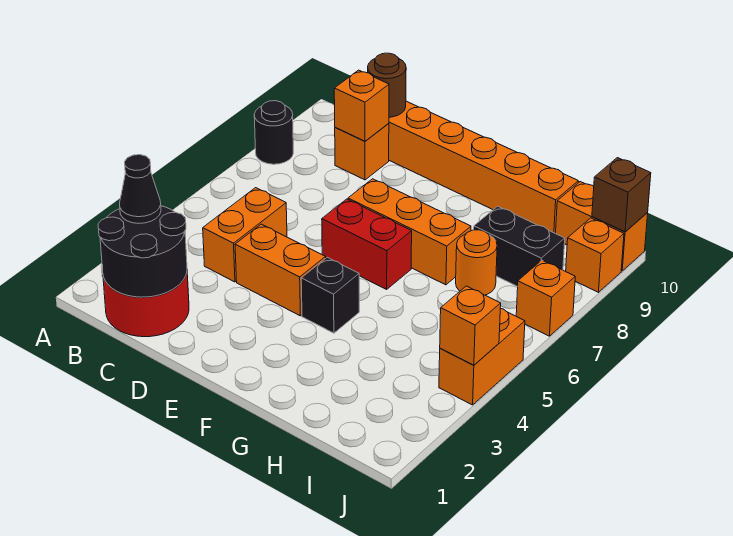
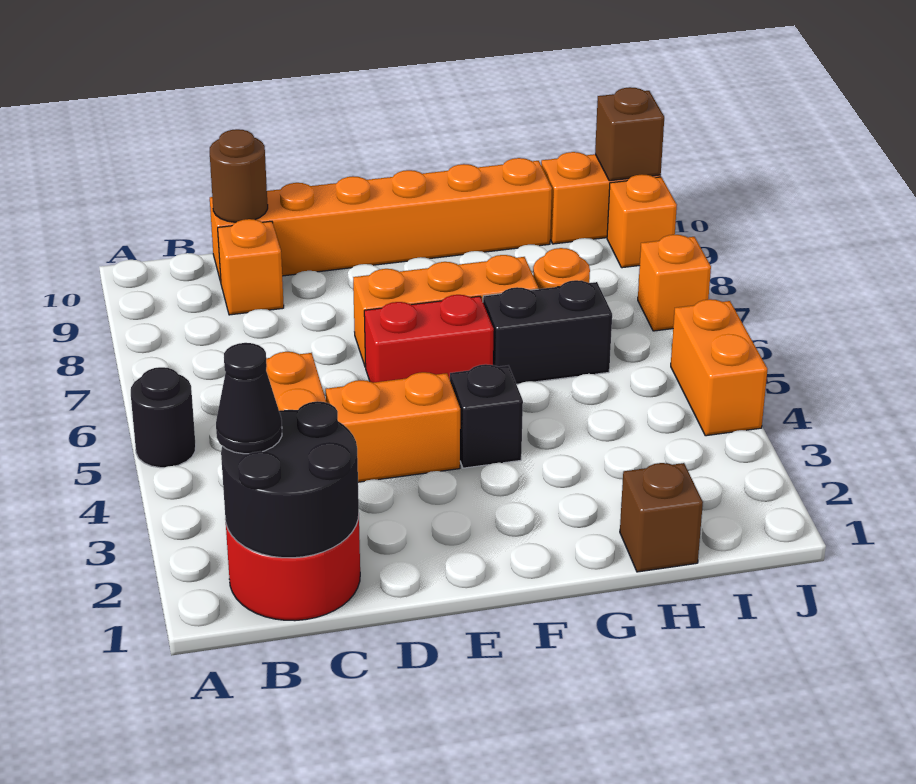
black round brick A8 level 1 -> black round brick A5 level 1
orange brick C9 level 2 -> none
none -> brown brick H1 level 1
black brick H8:I8 level 1 -> black brick G6:H6 level 1
orange brick J4 level 2 -> none

